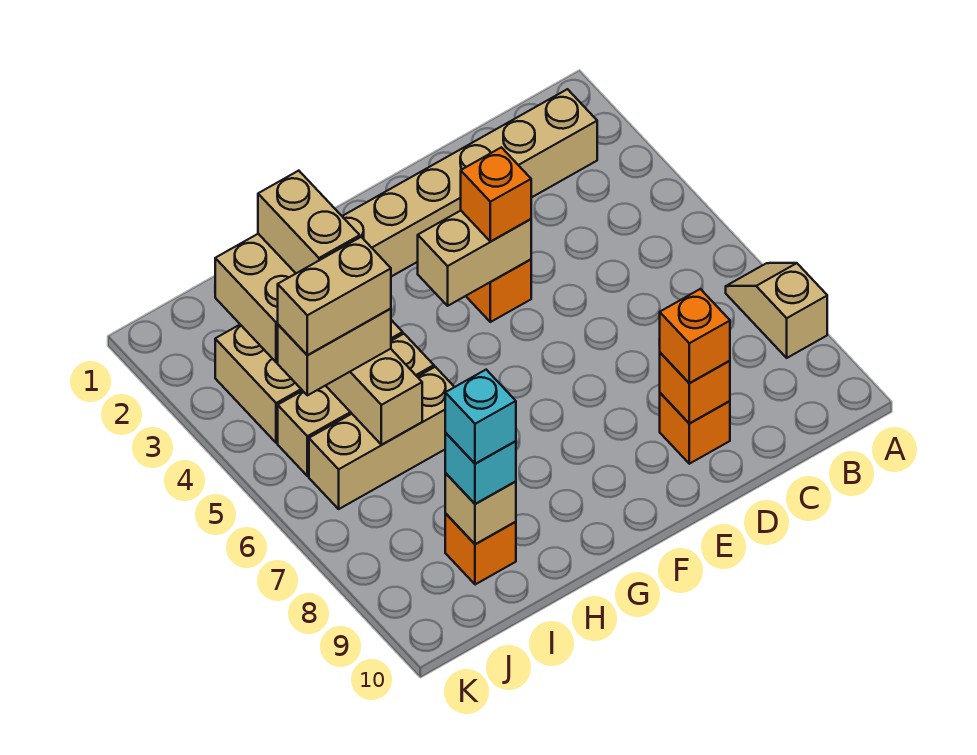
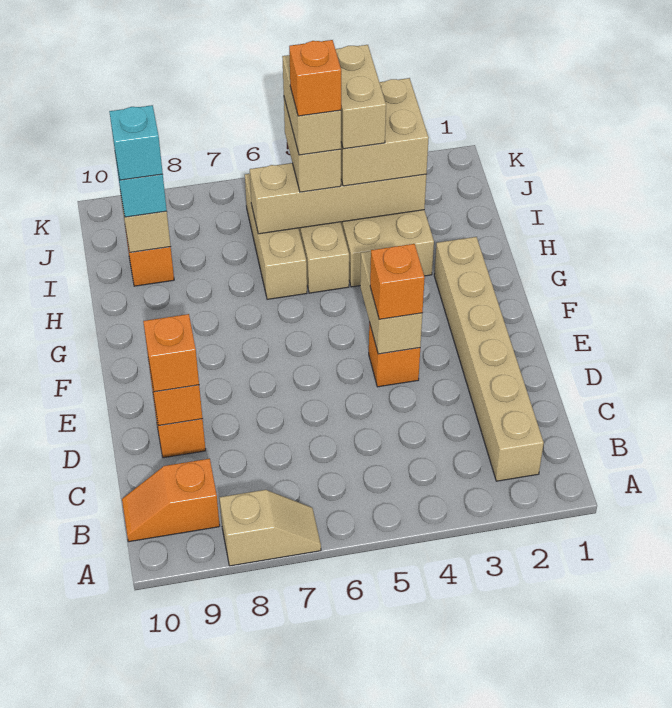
none -> orange slope B9:B10 level 1 top 9
tan brick I3:I4 level 4 -> tan brick I4:J4 level 4
none -> orange brick I5 level 5

